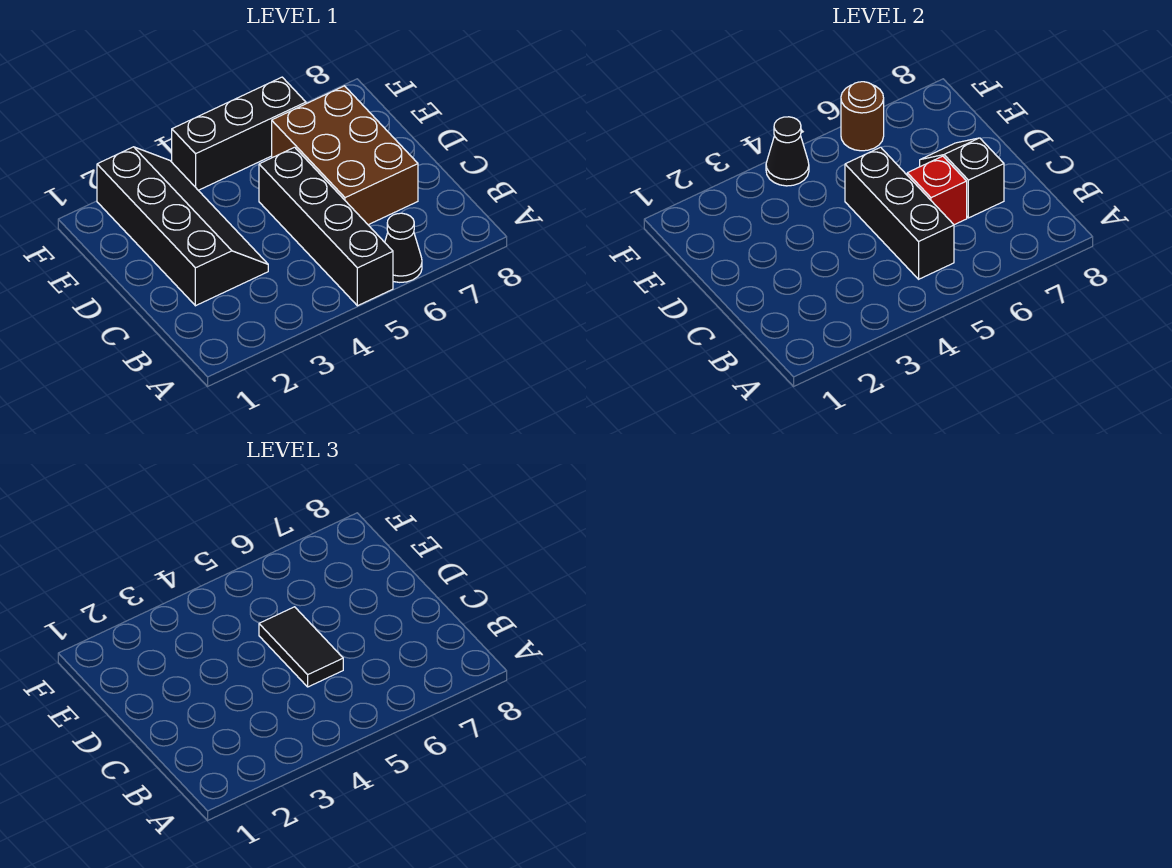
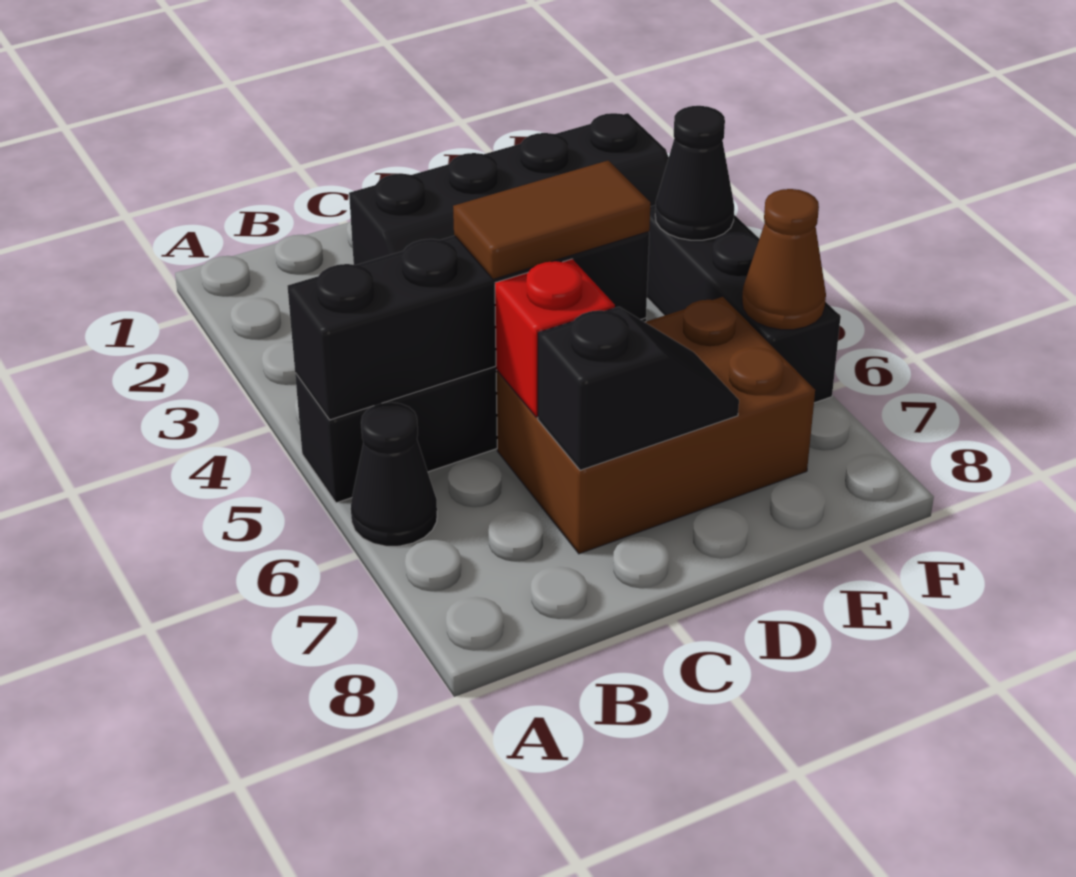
black brick B5:D5 level 2 -> black brick A5:D5 level 2
black tile C5:D5 level 3 -> brown tile C5:D5 level 3
brown round brick F6 level 2 -> brown cone F6 level 2

